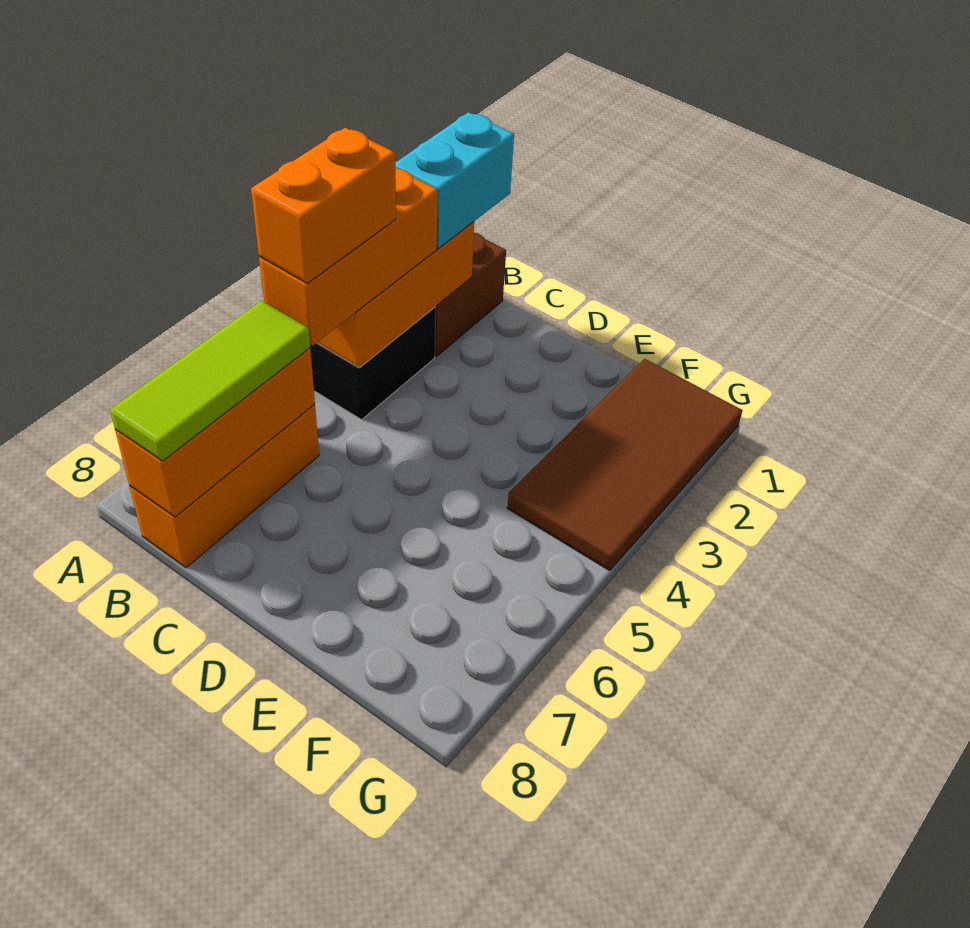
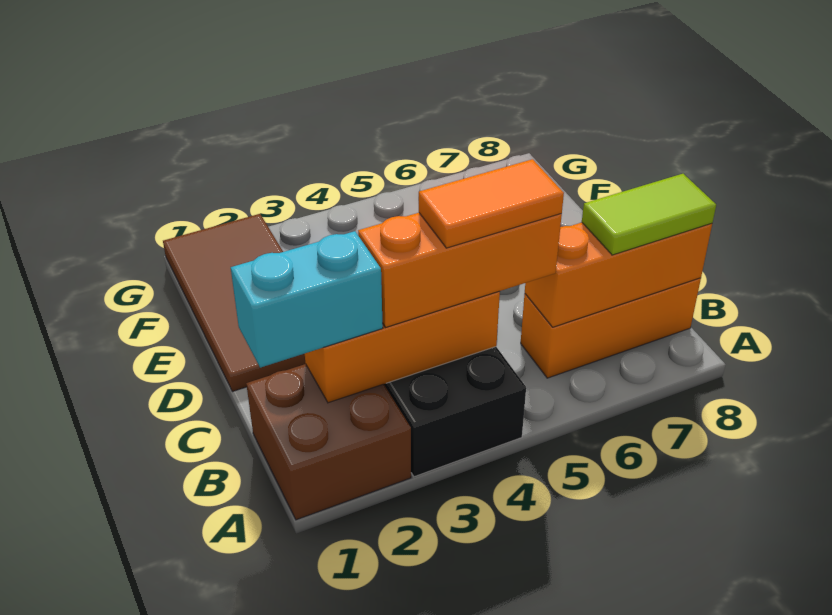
orange brick B4:B5 level 4 -> orange tile B4:B5 level 4
lime tile B6:B8 level 3 -> lime tile B7:B8 level 3
brown tile F1:G4 level 1 -> brown tile D1:G2 level 1

